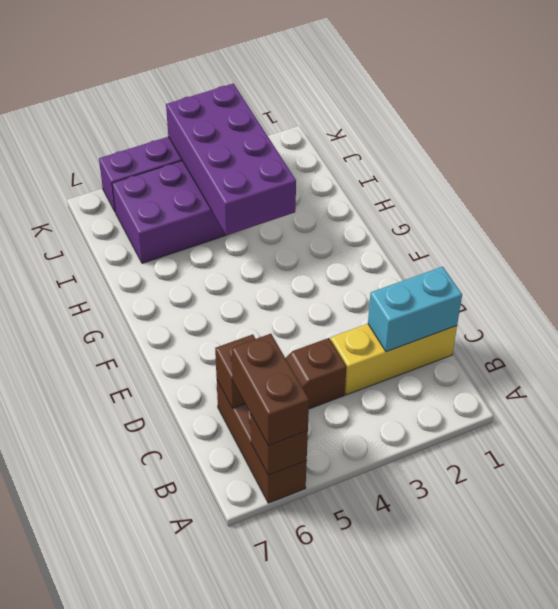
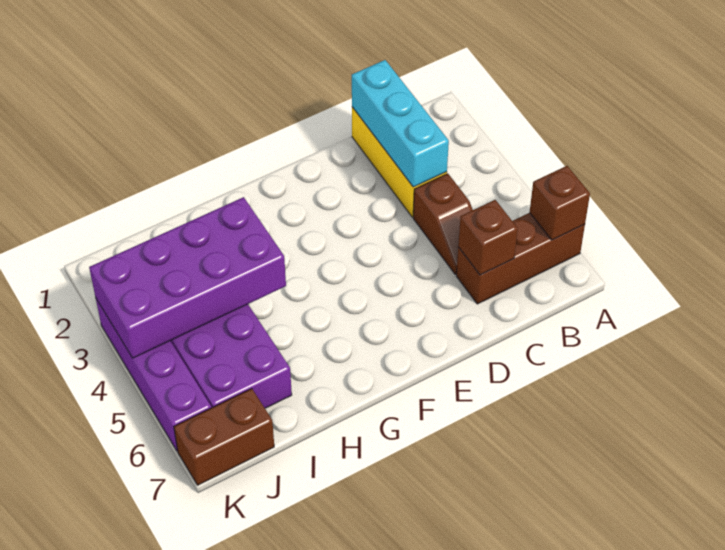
brown brick A6:B6 level 3 -> brown brick J7:K7 level 1
cyan brick C1:C2 level 2 -> cyan brick C1:C3 level 2

